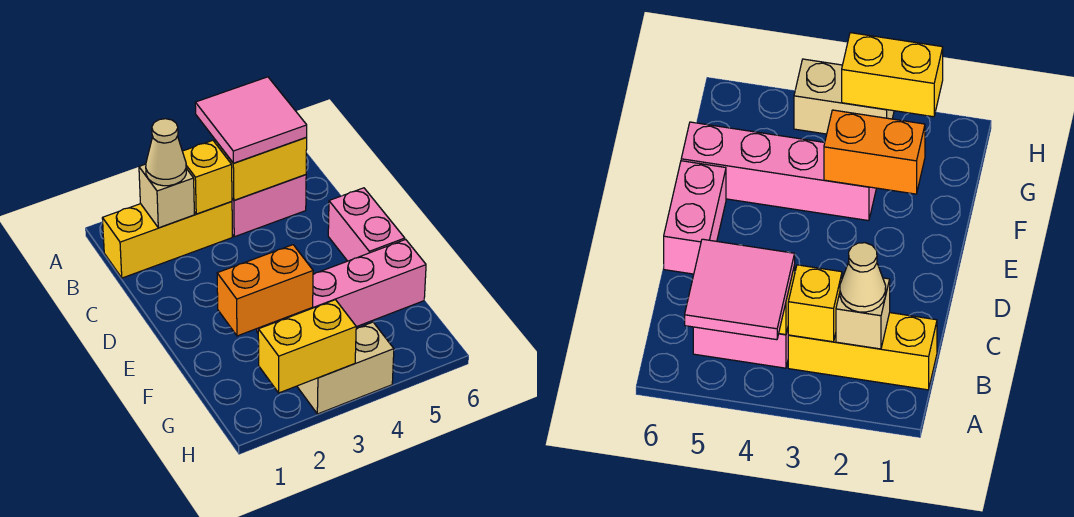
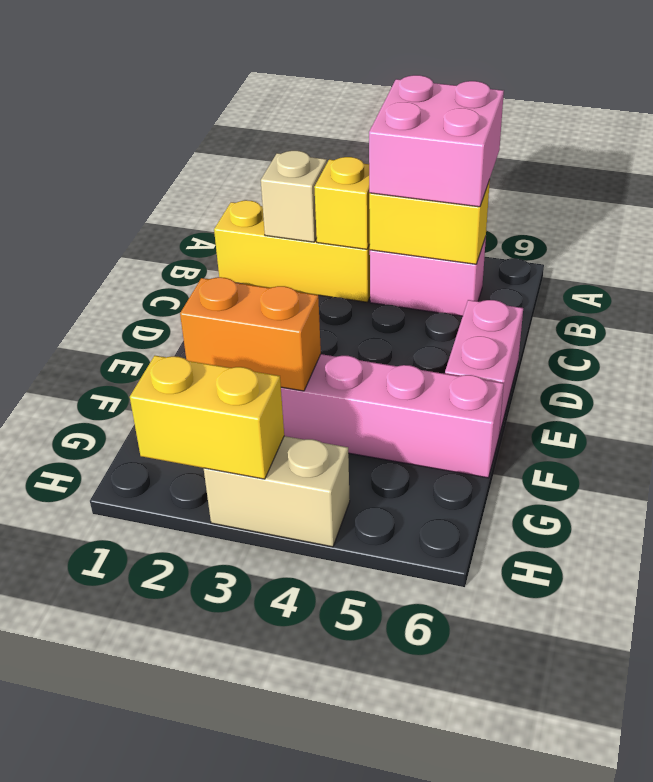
pink tile A4:B5 level 3 -> pink brick A4:B5 level 3
tan cone B2 level 3 -> none

